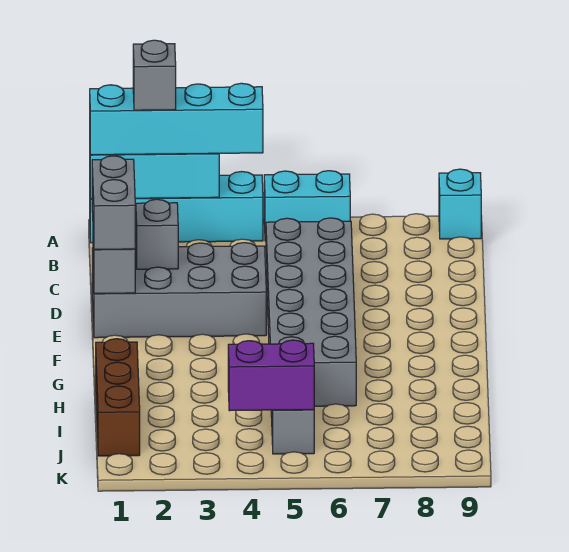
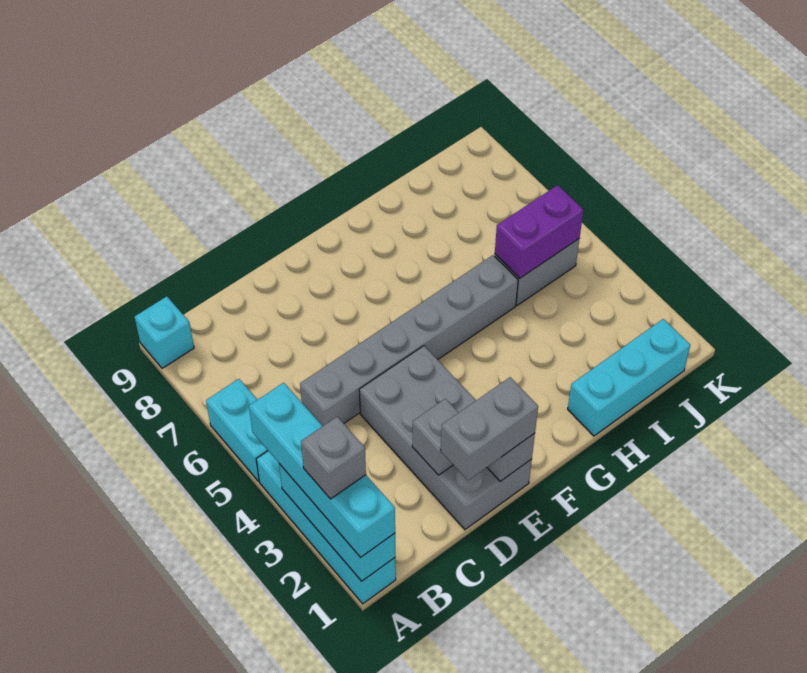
grey brick C5:H6 level 1 -> grey brick C5:H5 level 1
brown brick H1:J1 level 1 -> cyan brick H1:J1 level 1
purple brick J4:J5 level 2 -> purple brick I5:J5 level 2

